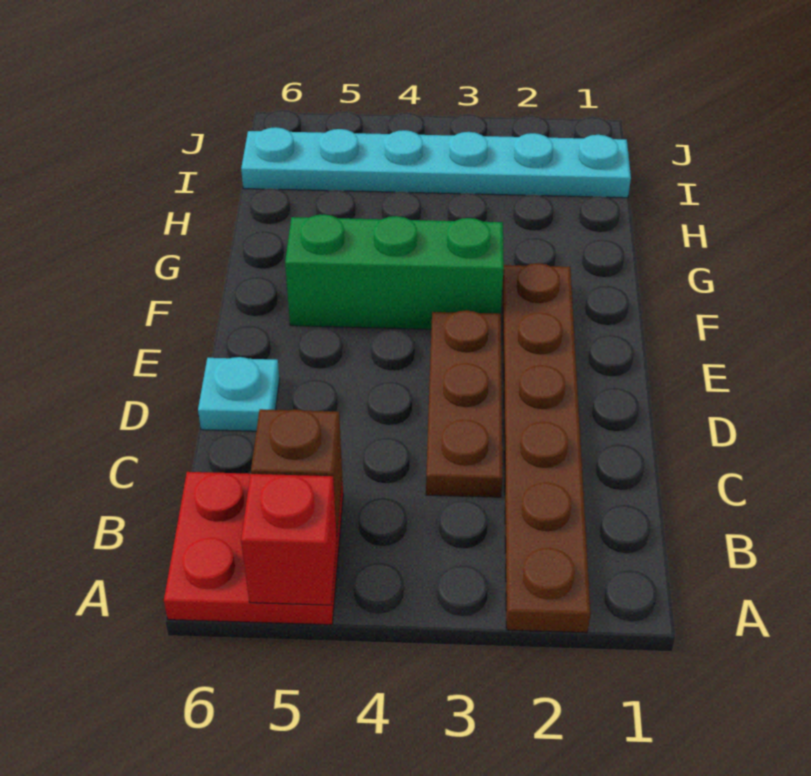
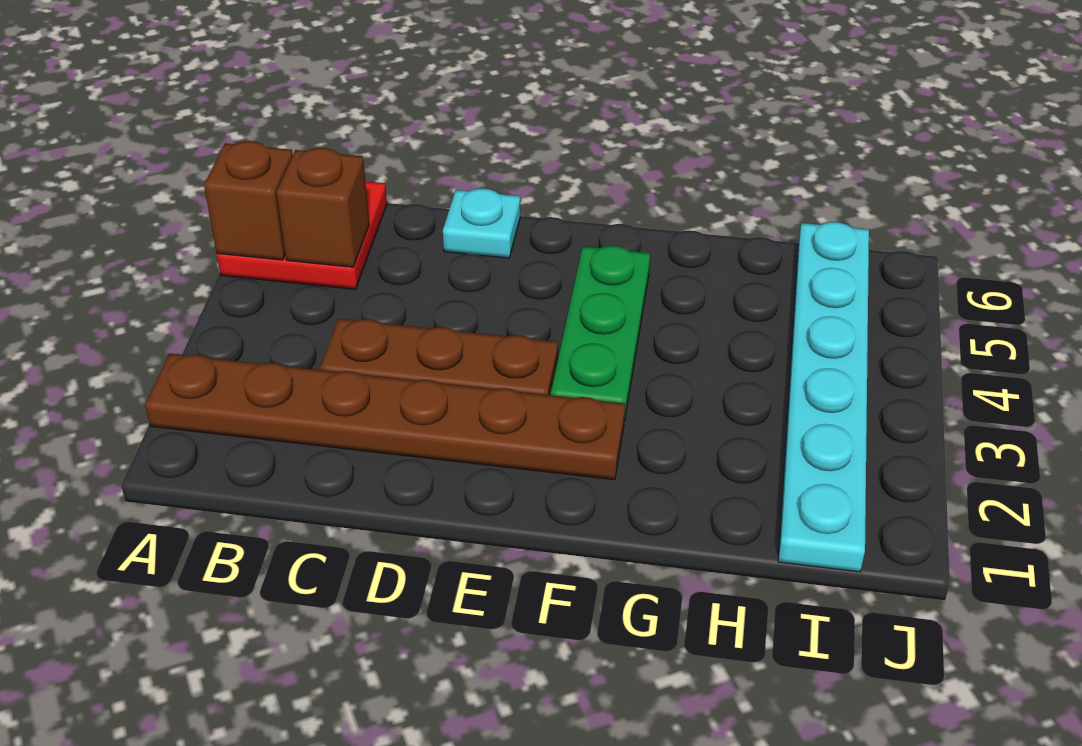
red brick A5 level 2 -> brown brick A5 level 2
green brick F3:F5 level 1 -> green plate F3:F5 level 1

